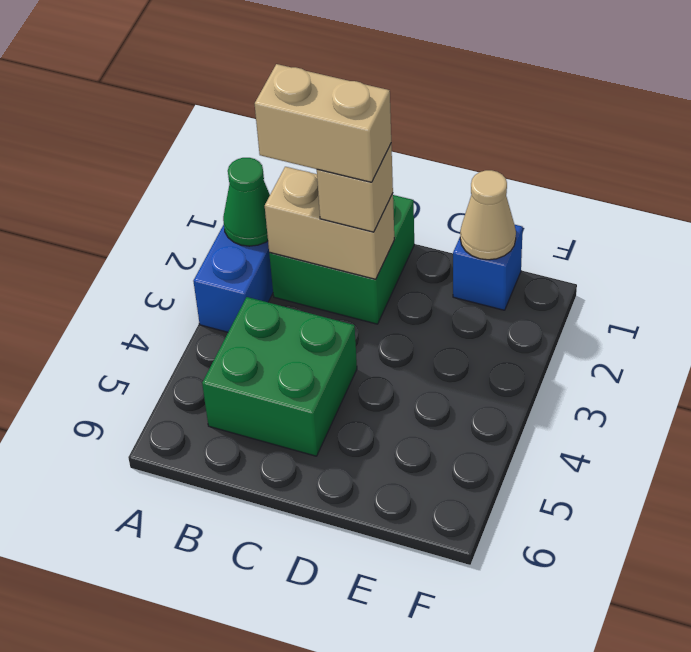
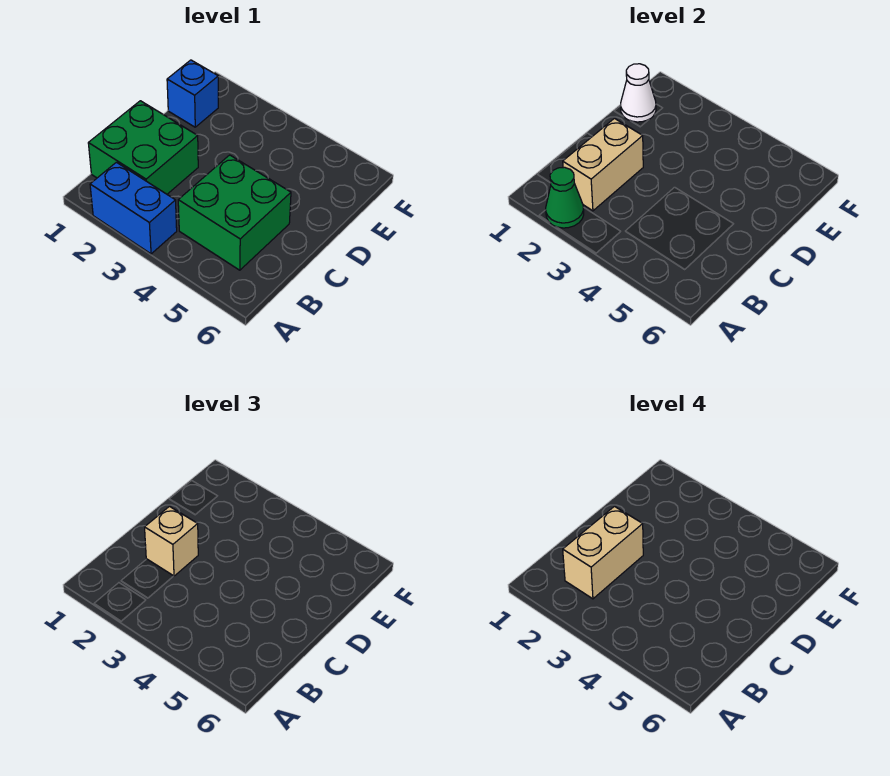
tan cone E1 level 2 -> white cone E1 level 2

